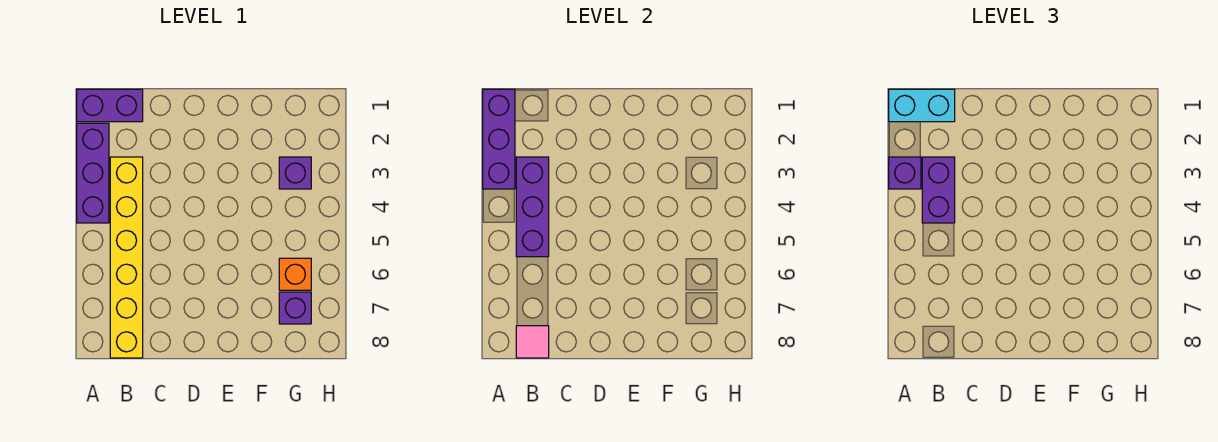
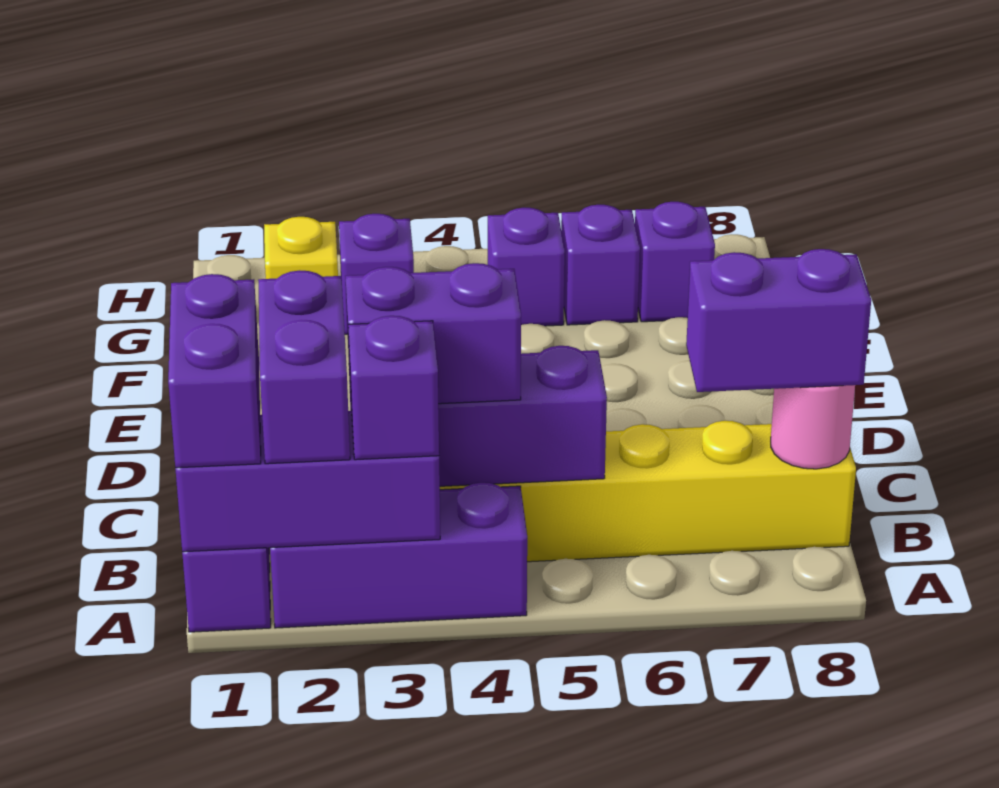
cyan brick A1:B1 level 3 -> purple brick A1:B1 level 3
none -> purple brick A2:B2 level 3
none -> purple brick B7:B8 level 3
pink tile B8 level 2 -> pink round brick B8 level 2
none -> yellow brick G2 level 1
none -> purple brick G5 level 1
orange brick G6 level 1 -> purple brick G6 level 1

